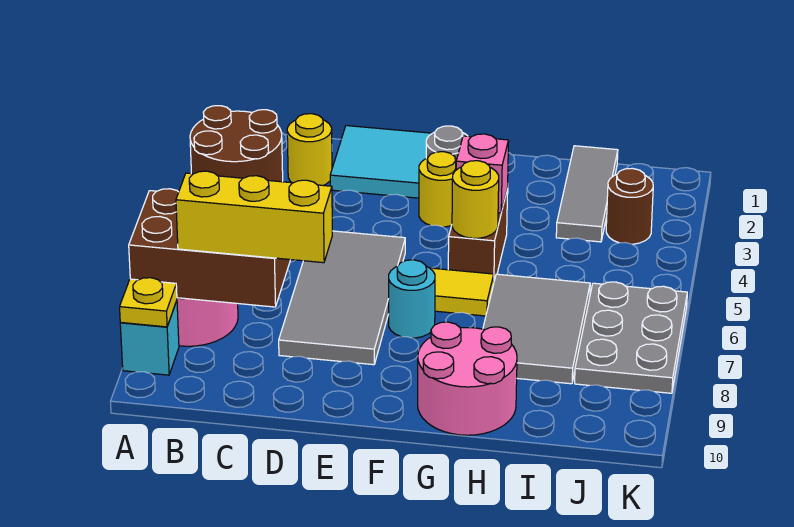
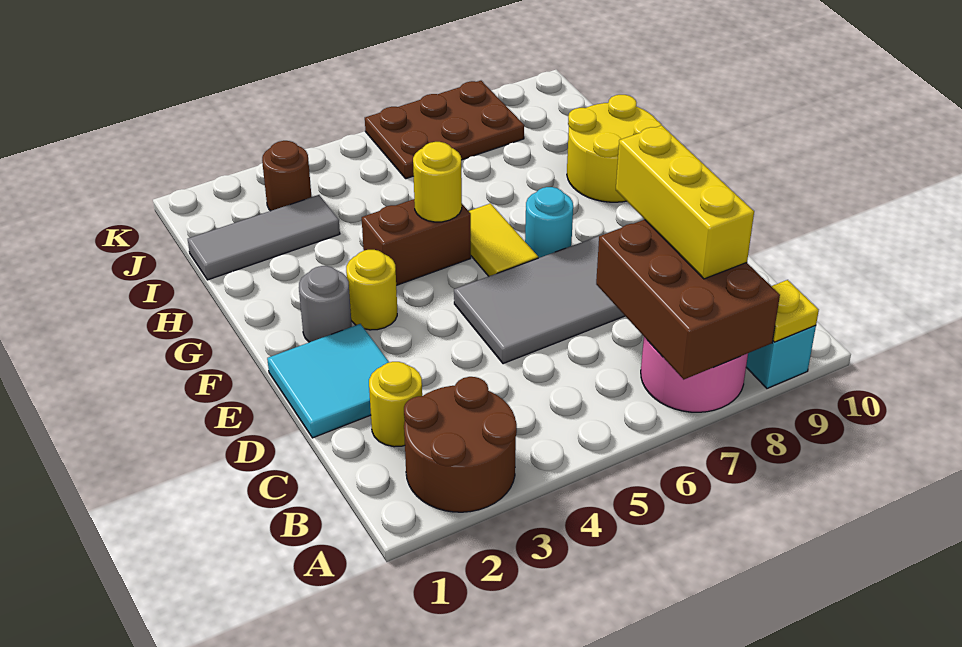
pink brick G4 level 2 -> none
pink round brick G9:H10 level 1 -> yellow round brick G9:H10 level 1
grey tile H6:I8 level 1 -> none
grey plate J6:K8 level 1 -> brown plate J6:K8 level 1

